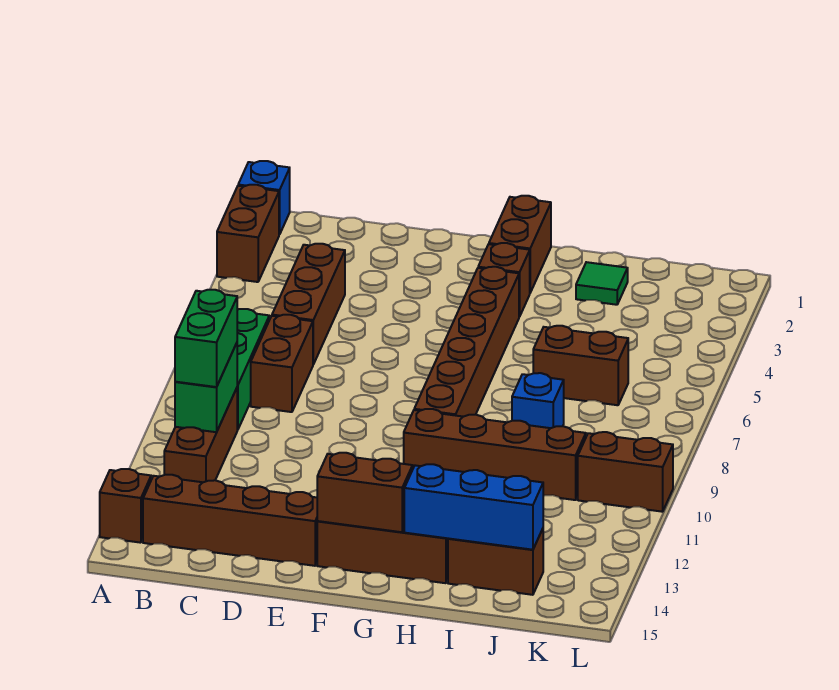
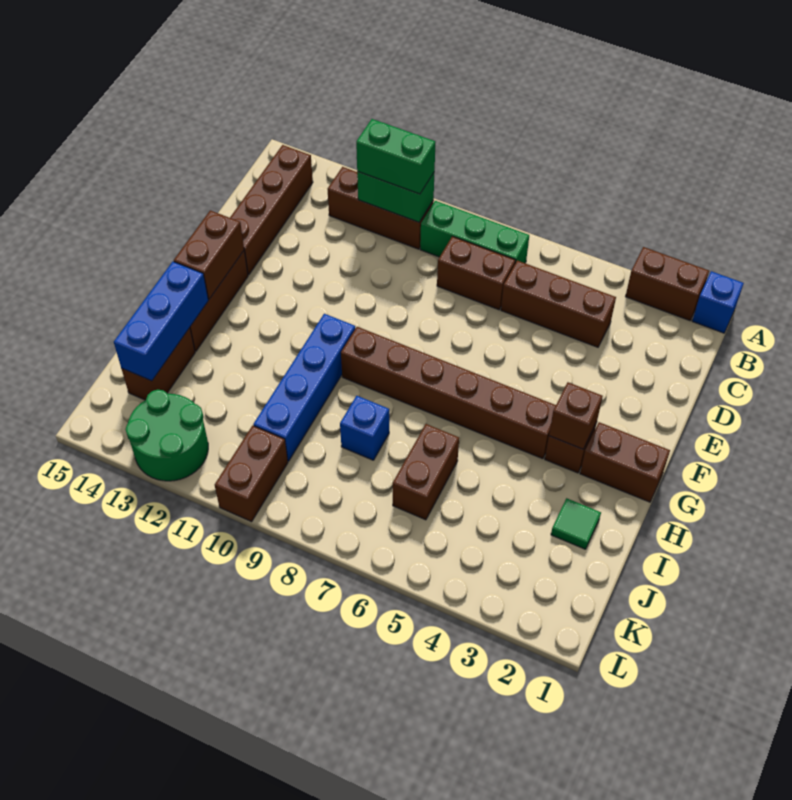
brown brick A14 level 1 -> brown brick G3 level 2
brown brick G10:J10 level 1 -> blue brick G10:J10 level 1
none -> green round brick K12:L13 level 1

